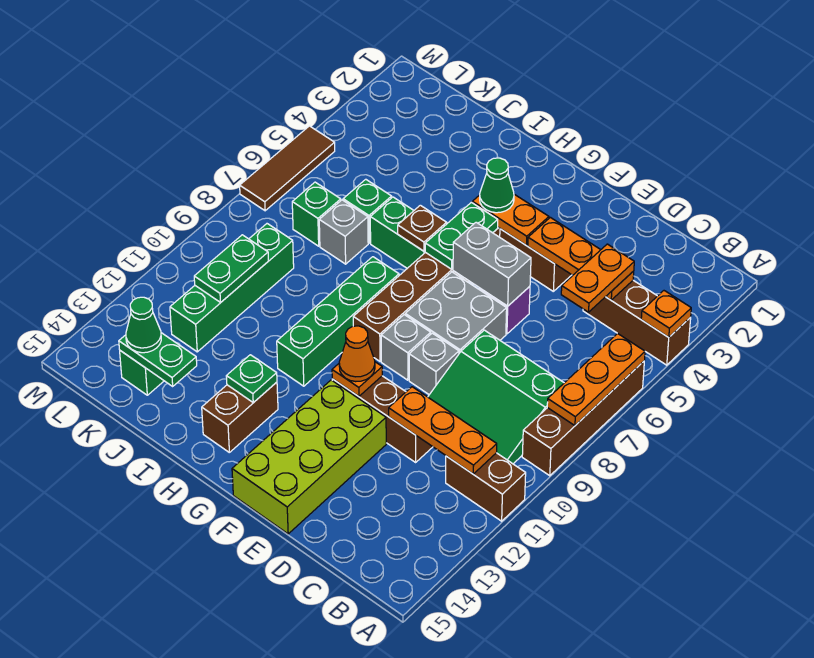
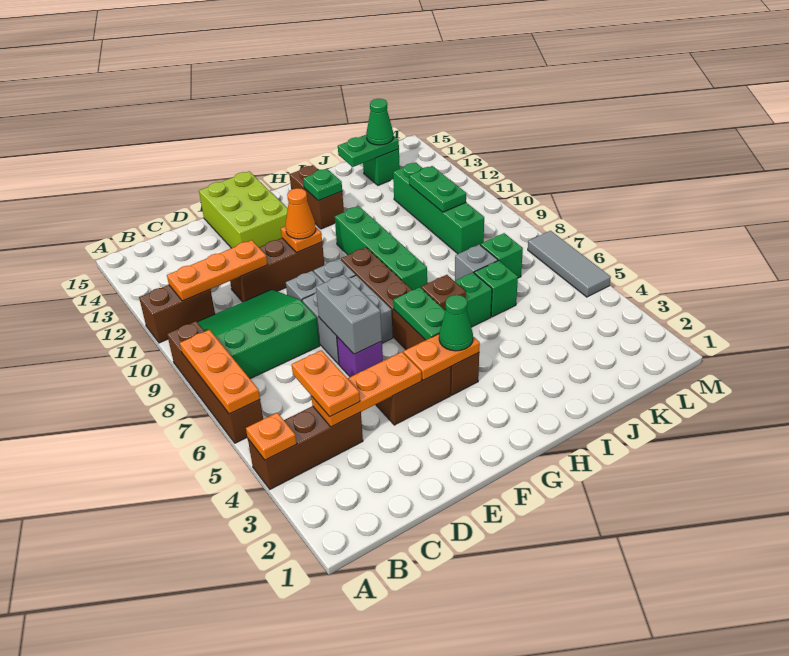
grey brick E6:F6 level 2 -> grey brick E6:E7 level 2
lime brick E12:F15 level 1 -> lime brick E13:F15 level 1
brown tile M5:M7 level 1 -> grey tile M5:M7 level 1

